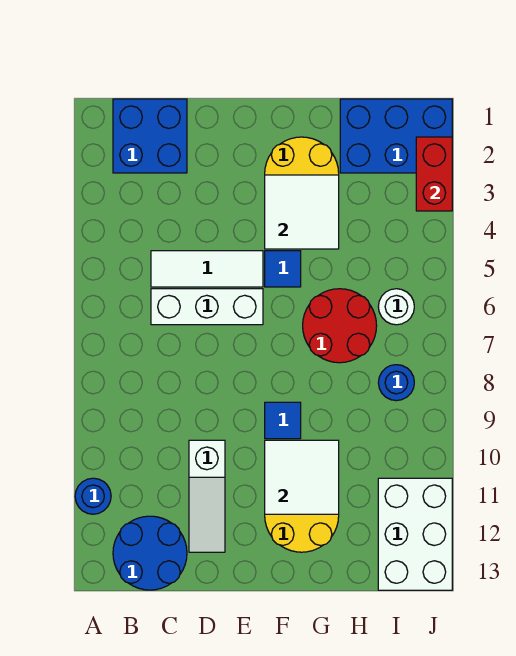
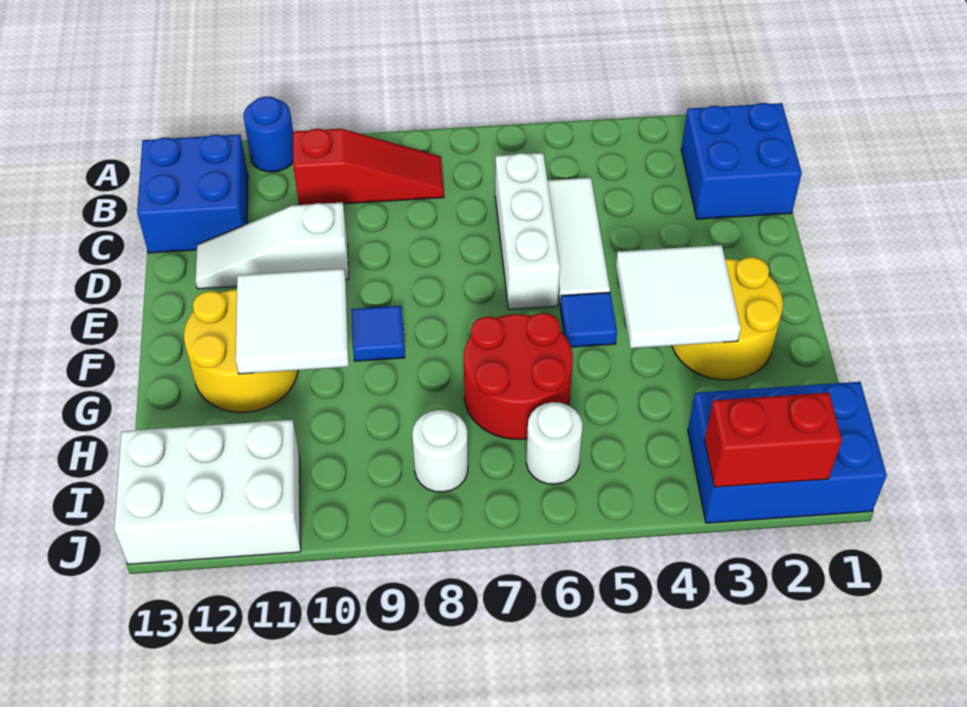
none -> red slope B8:B10 level 1 top 10
blue round brick B12:C13 level 1 -> blue brick B12:C13 level 1
blue brick H1:J2 level 1 -> blue brick I1:J3 level 1
blue round brick I8 level 1 -> white round brick I8 level 1

